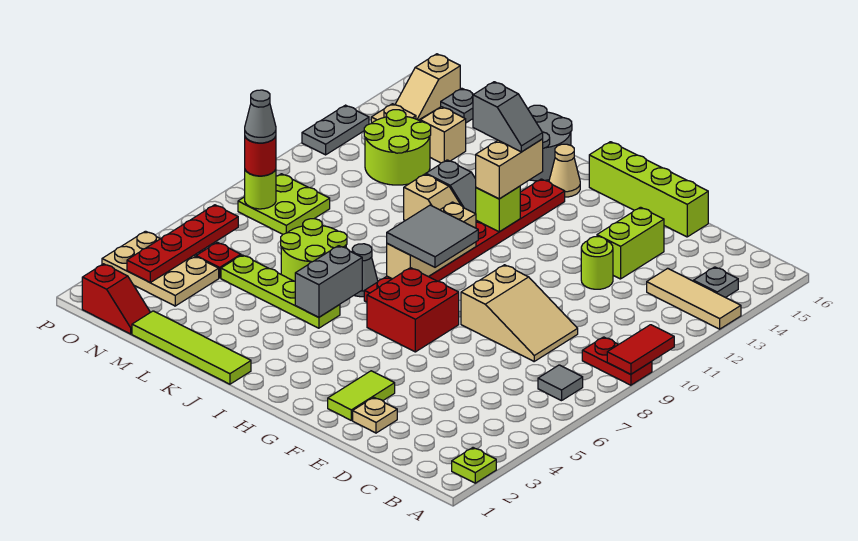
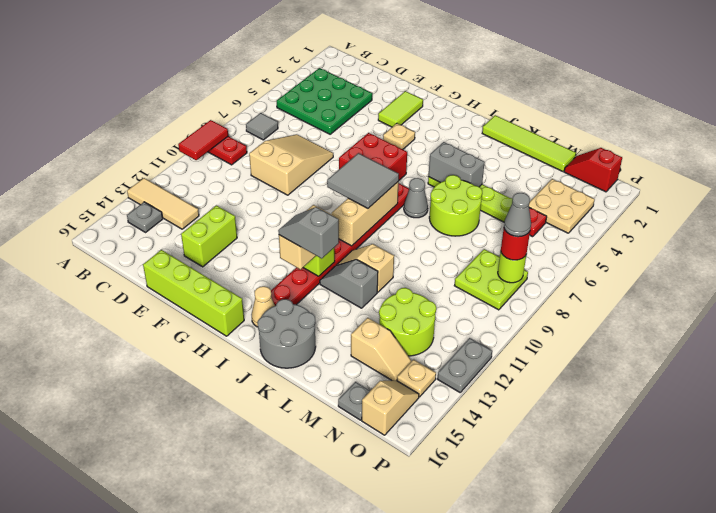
lime plate A2 level 1 -> none
none -> green plate B3:D5 level 1
tan slope D8:F9 level 1 top F -> tan slope D7:E9 level 1 top 9
tan plate E2 level 1 -> tan plate G4 level 1
lime round brick E12 level 1 -> none
grey brick J5:J6 level 2 -> grey brick J5:K5 level 2
tan plate N3:P4 level 1 -> tan plate N3:O4 level 1
red plate O3:O6 level 2 -> none

